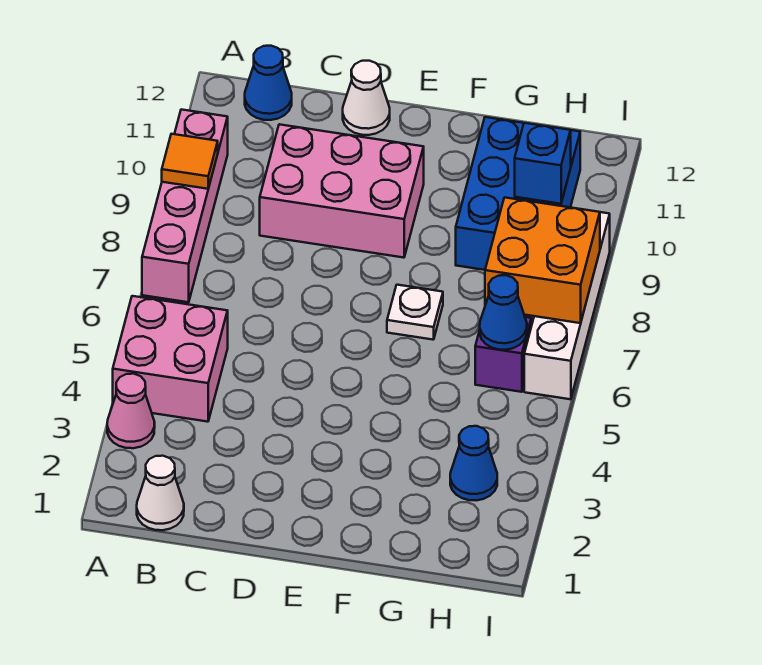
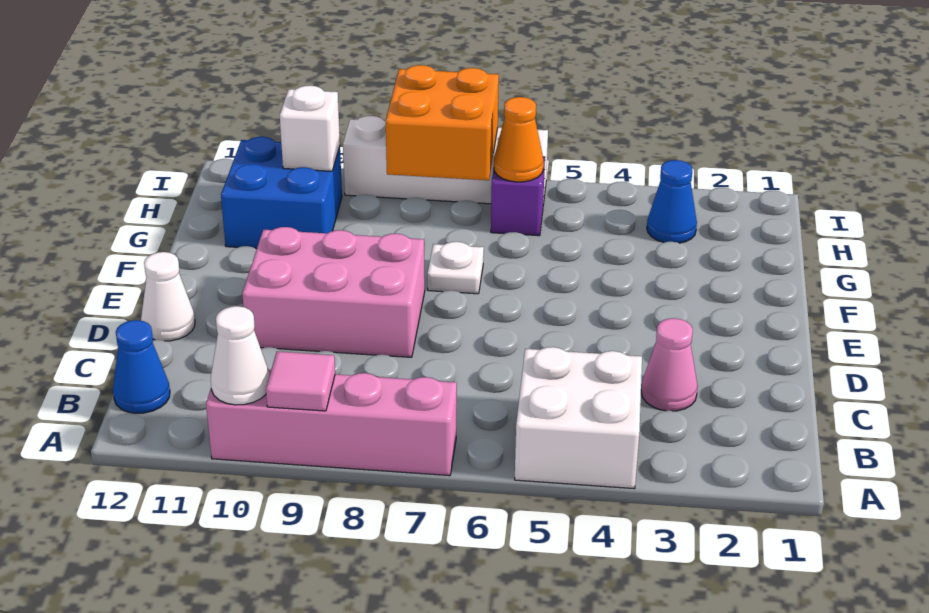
pink cone A3 level 1 -> pink cone C3 level 1
pink brick A4:B5 level 1 -> white brick A4:B5 level 1
orange tile A9 level 2 -> pink tile A9 level 2
white cone B1 level 1 -> white cone A10 level 2
pink brick C9:E10 level 1 -> pink brick D8:E10 level 1
blue brick G9:H11 level 1 -> blue brick G10:H11 level 1
blue cone H6 level 2 -> orange cone H6 level 2
blue brick H10 level 2 -> white brick H10 level 2

